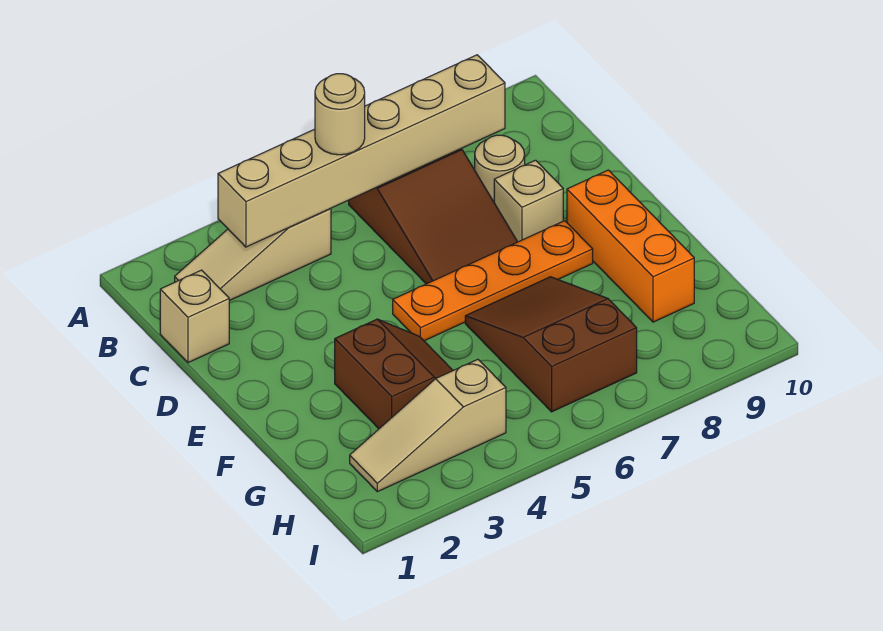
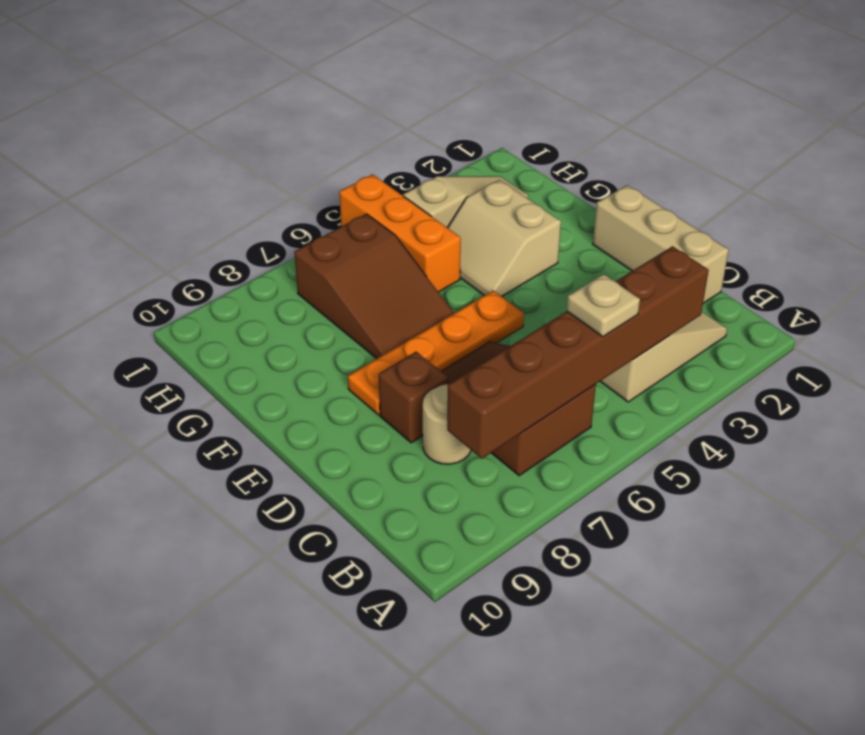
tan brick B3:B8 level 2 -> brown brick B3:B8 level 2
tan round brick B5 level 3 -> tan plate B5 level 3
tan brick C1 level 1 -> tan brick C1:E1 level 1
tan brick D8 level 1 -> brown brick D8 level 1
orange brick E9:G9 level 1 -> orange brick G5:I5 level 1
brown slope F3:G4 level 1 top 3 -> tan slope F3:G4 level 1 top 3

